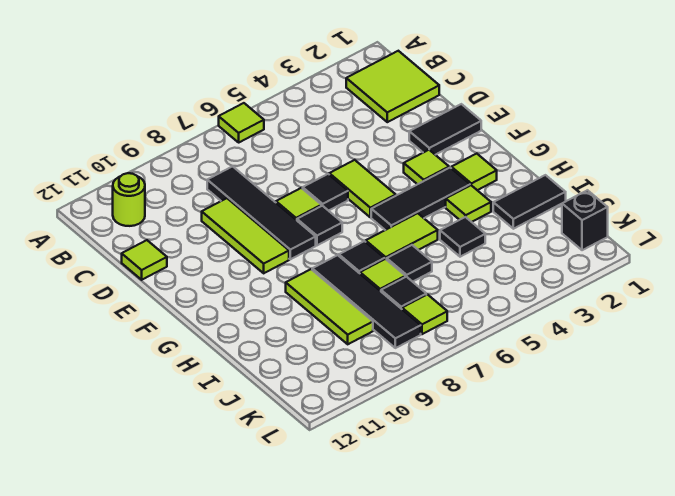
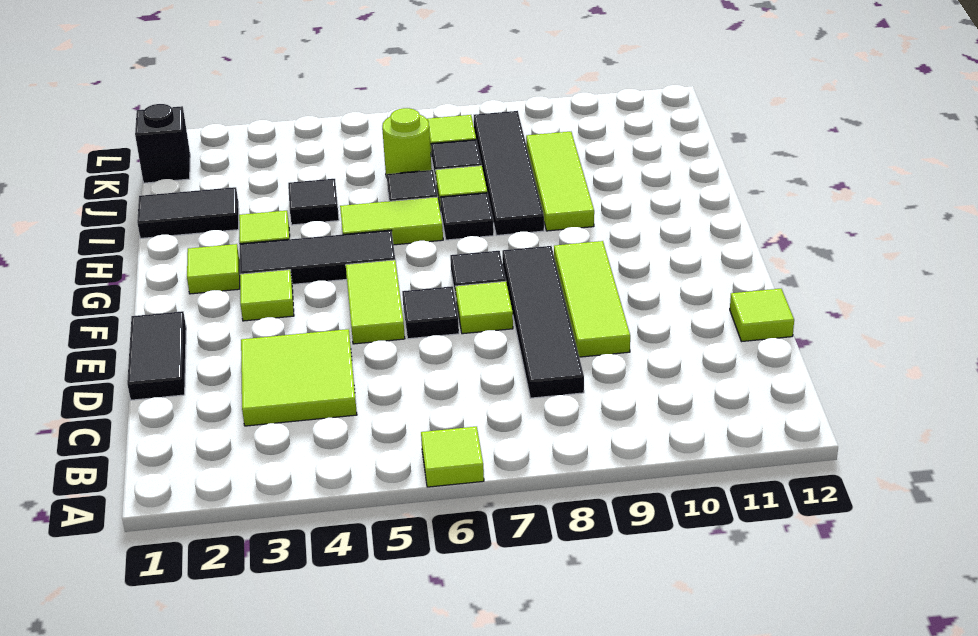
lime tile B1:C2 level 1 -> lime tile C3:D4 level 1
lime round brick B11 level 1 -> lime round brick J6 level 1
black tile E1:E2 level 1 -> black tile D1:E1 level 1

